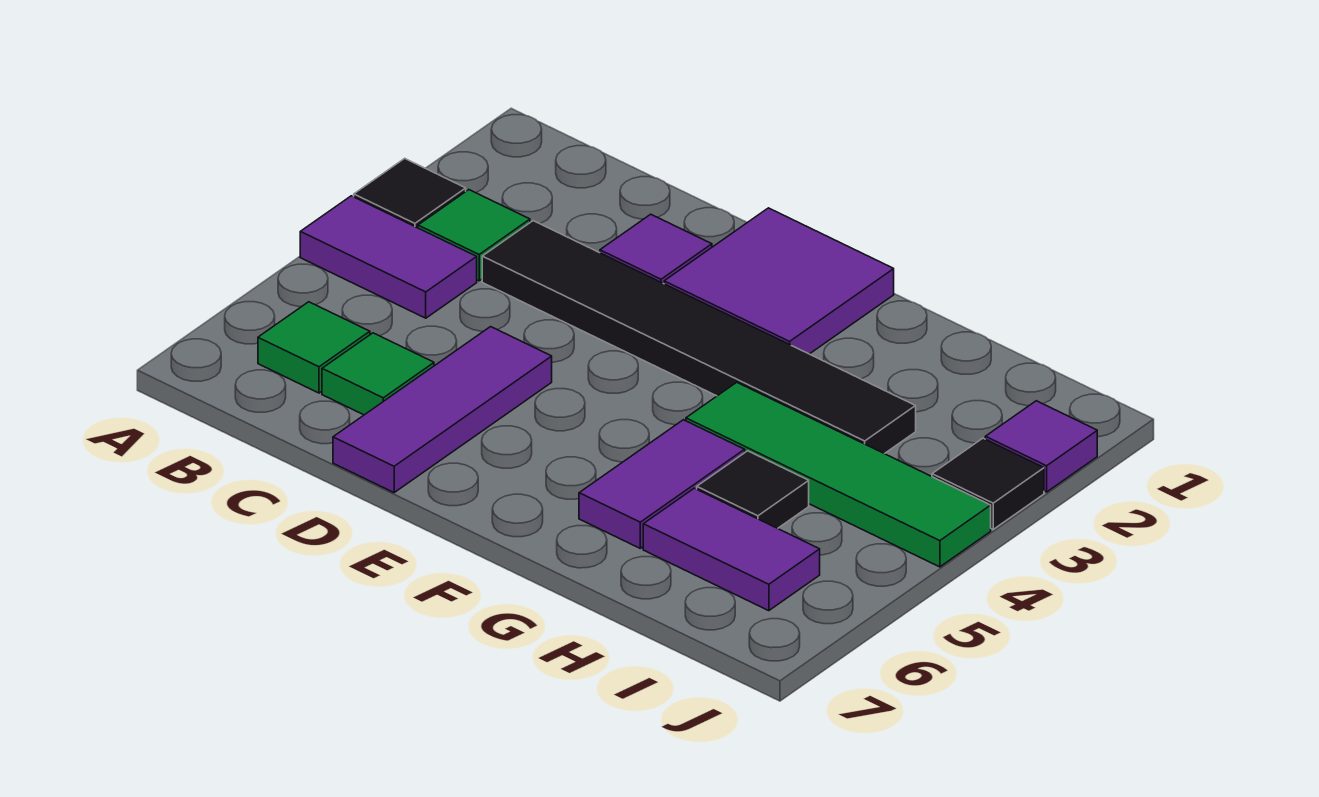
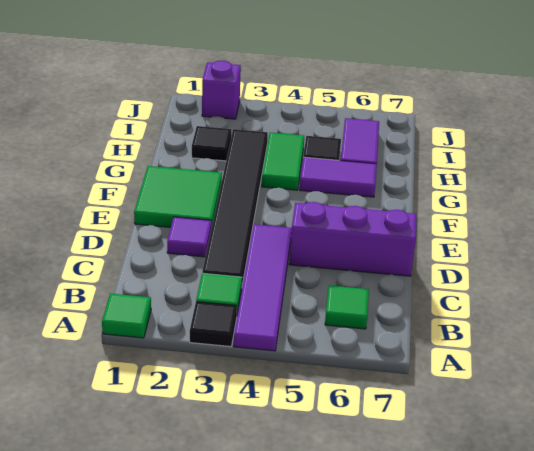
purple tile A4:B4 level 1 -> purple tile A4:D4 level 1
green tile C6 level 1 -> green tile A1 level 1
purple tile D5:D7 level 1 -> purple brick D5:D7 level 1
purple tile E1:F2 level 1 -> green tile E1:F2 level 1
green tile G4:J4 level 1 -> green tile G4:H4 level 1
purple tile J2 level 1 -> purple brick J2 level 1
black tile J3 level 1 -> black tile H2 level 1

